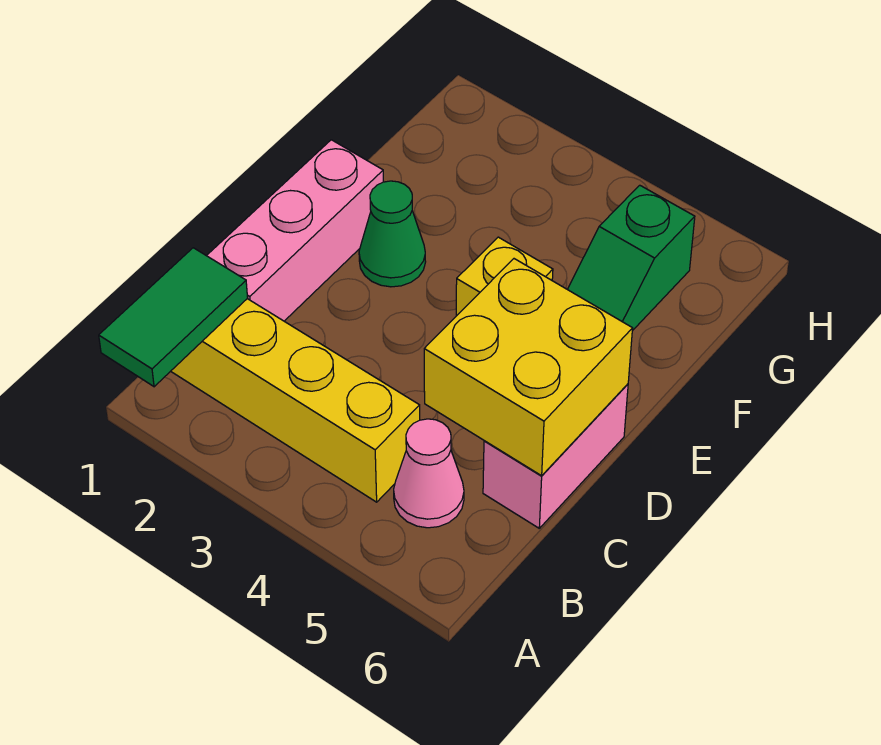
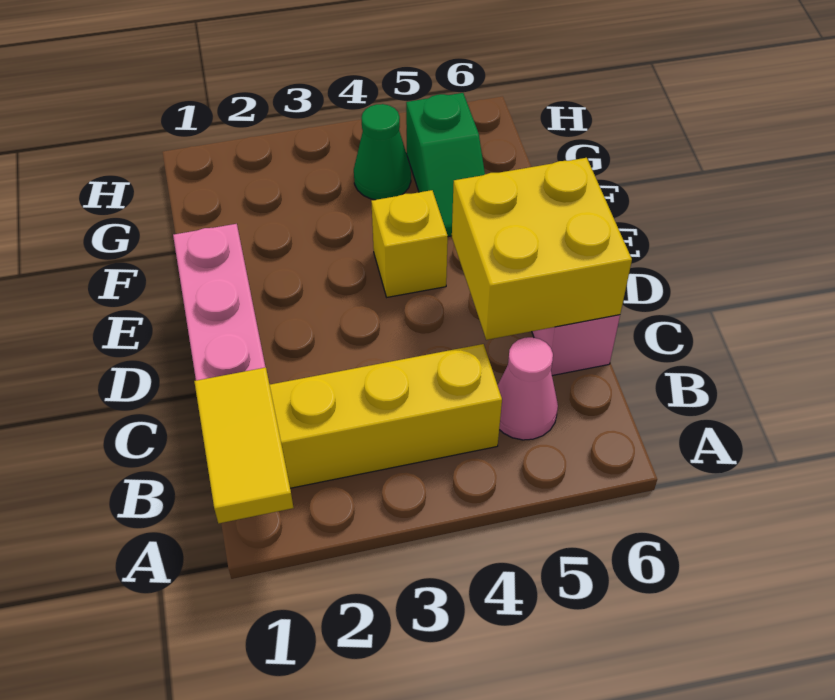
green tile A1:B1 level 2 -> yellow tile A1:B1 level 2
green cone E2 level 1 -> green cone G4 level 1

